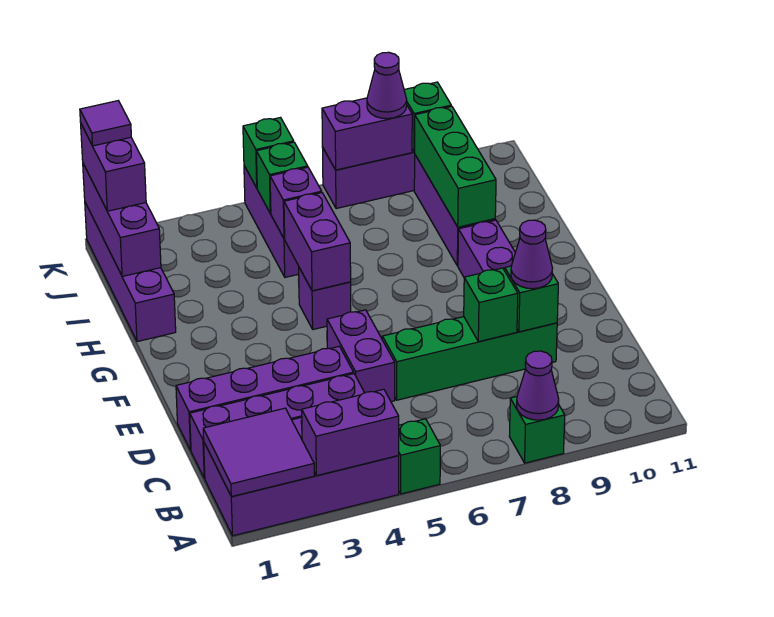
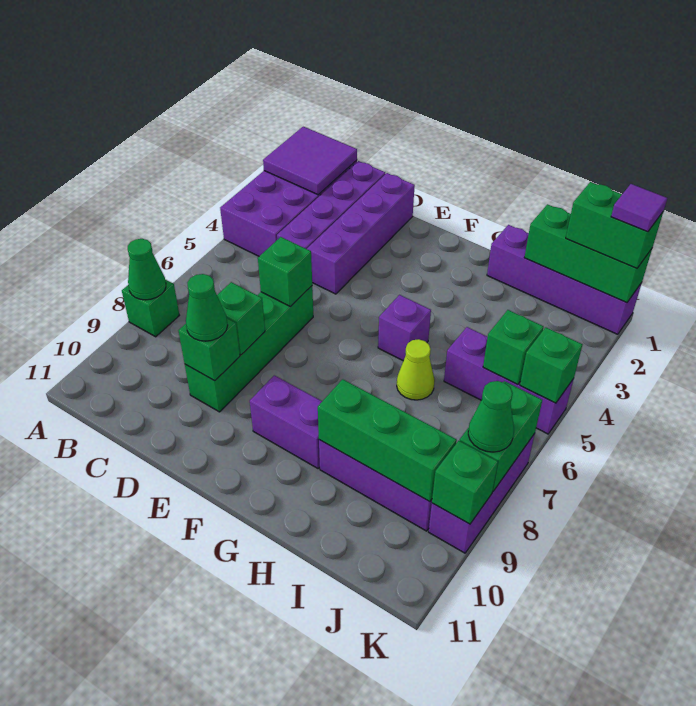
purple brick A3:A4 level 2 -> none
green brick A5 level 1 -> green brick D6 level 2
purple cone A8 level 2 -> green cone A8 level 2
purple brick D5:E5 level 1 -> none
purple cone D9 level 3 -> green cone D9 level 3
purple brick G5:H5 level 2 -> none
none -> lime cone H6 level 1
purple brick I1:K1 level 2 -> green brick I1:K1 level 2
purple brick I5 level 2 -> none
purple brick J1:K1 level 3 -> green brick J1:K1 level 3
purple brick K7:K8 level 2 -> green brick K7:K8 level 2
purple cone K8 level 3 -> green cone K8 level 3

